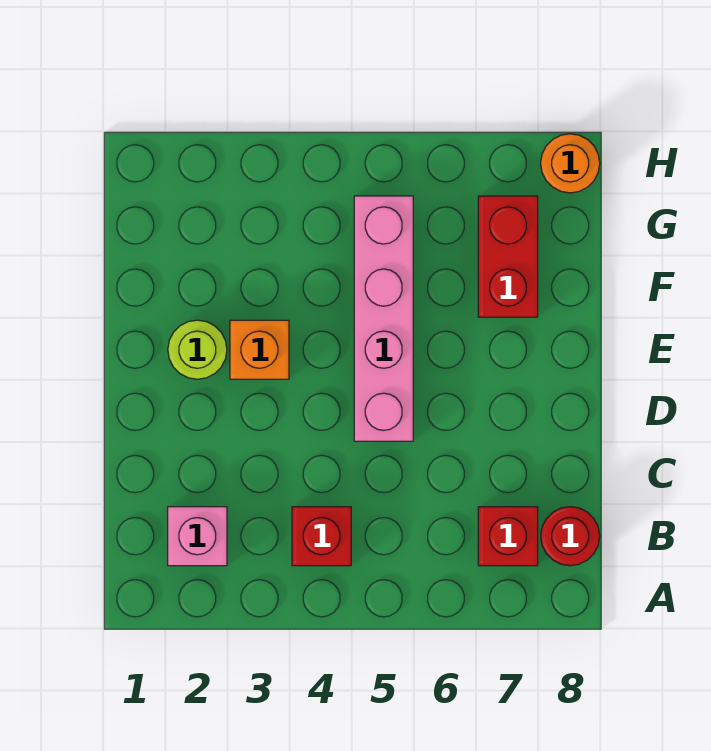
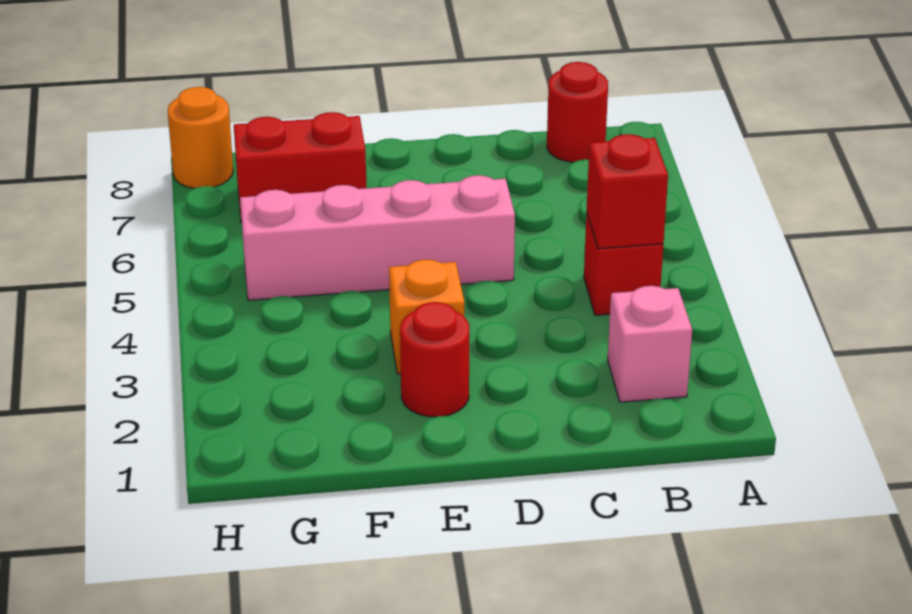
red brick B7 level 1 -> red brick B4 level 2
lime round brick E2 level 1 -> red round brick E2 level 1

